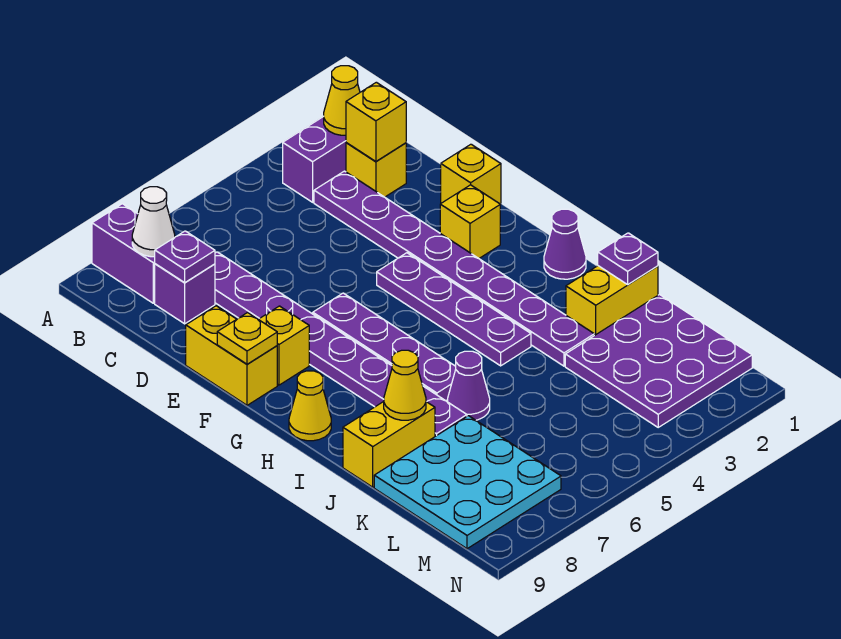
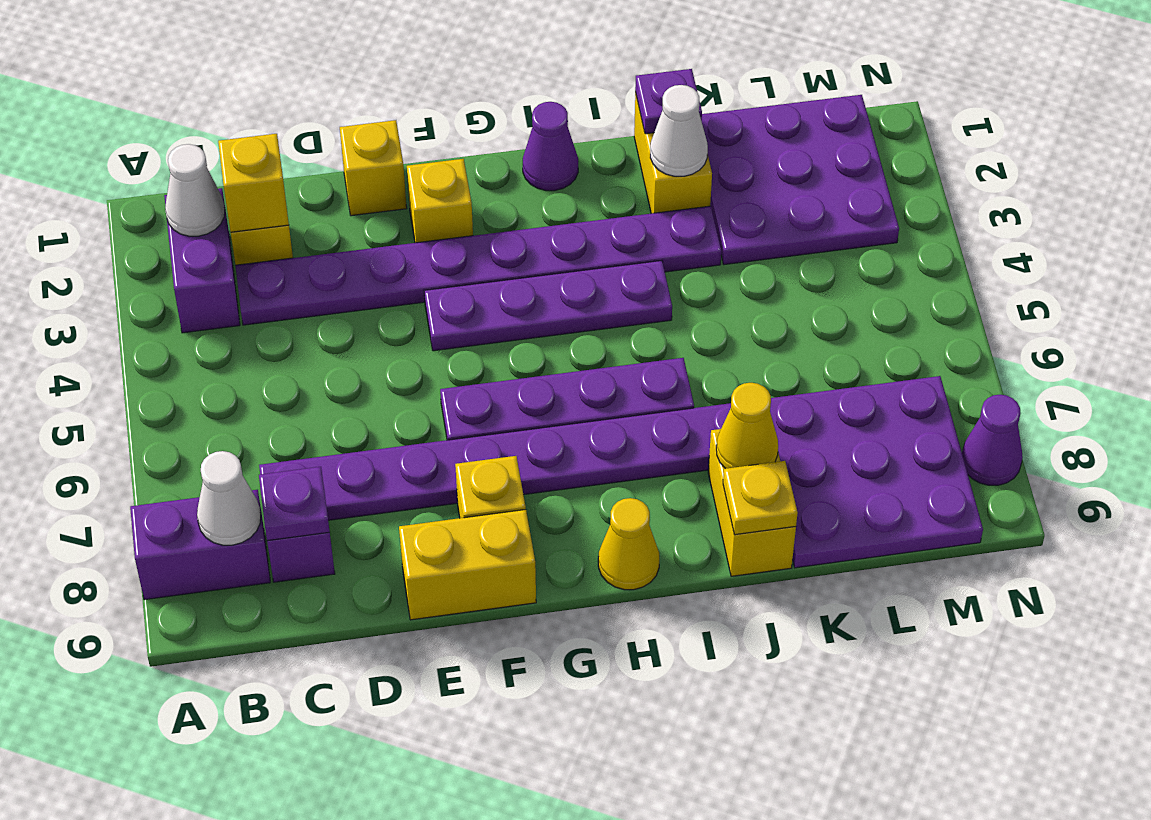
yellow cone B2 level 2 -> white cone B2 level 2
yellow plate F9 level 2 -> yellow plate J9 level 2
none -> white cone J2 level 2
purple cone J6 level 1 -> purple cone N8 level 1
cyan plate K7:M9 level 1 -> purple plate K7:M9 level 1

